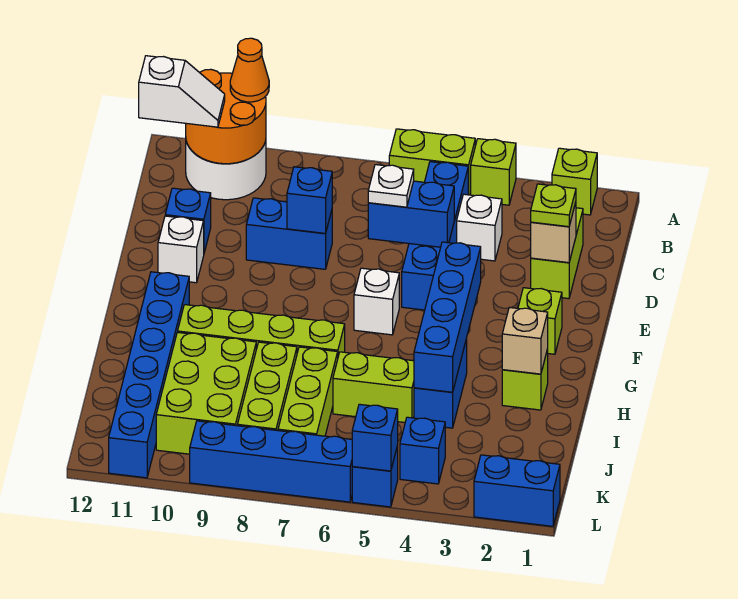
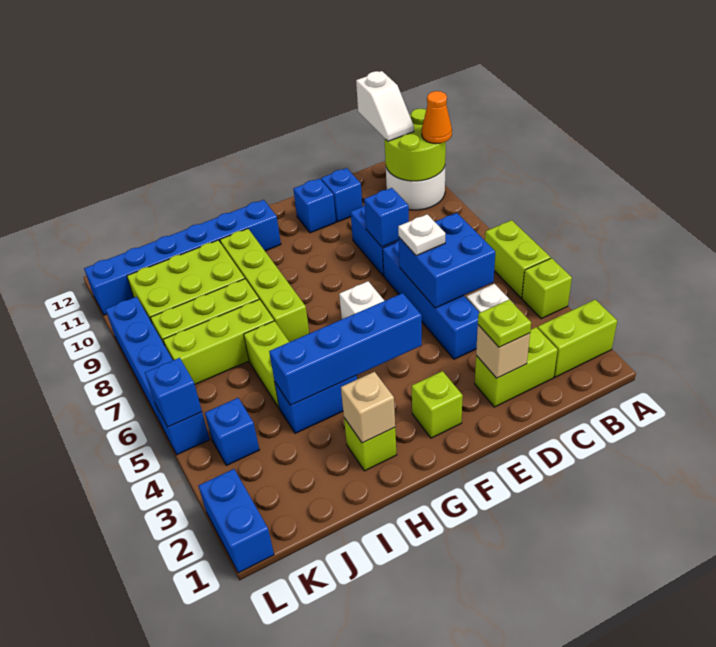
lime brick A2 level 1 -> lime brick A2:B2 level 1
orange round brick A10:B11 level 2 -> lime round brick A10:B11 level 2
blue brick B5:E5 level 1 -> blue brick D4:D7 level 1
blue brick D5:D6 level 2 -> blue brick C5:D6 level 2
white brick E11 level 1 -> blue brick E11 level 1

